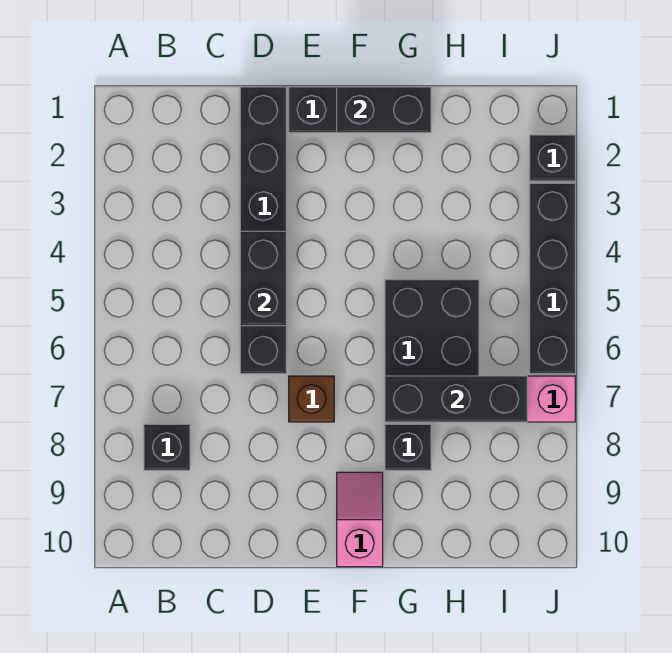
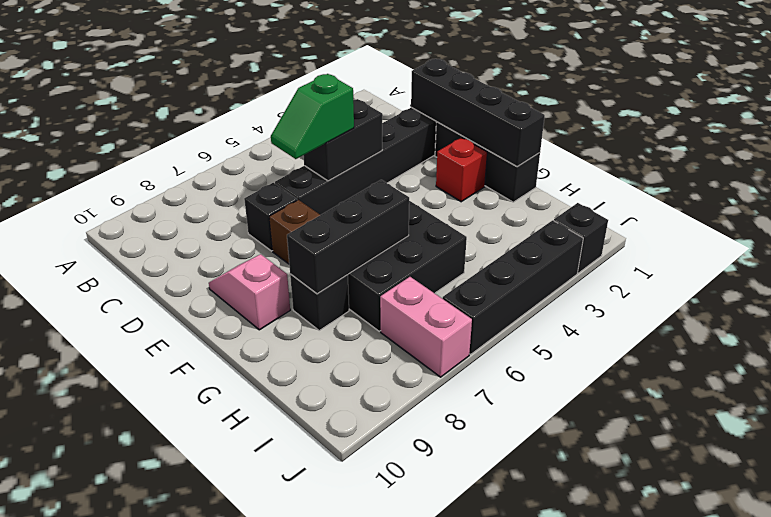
black brick B8 level 1 -> black brick D7 level 1
none -> green slope D5:D6 level 3 top 5
black brick F1:G1 level 2 -> black brick D1:G1 level 2
none -> red brick F2 level 1
pink slope F9:F10 level 1 top 10 -> pink slope E9:F9 level 1 top F
black brick G7:I7 level 2 -> black brick G6:G8 level 2

